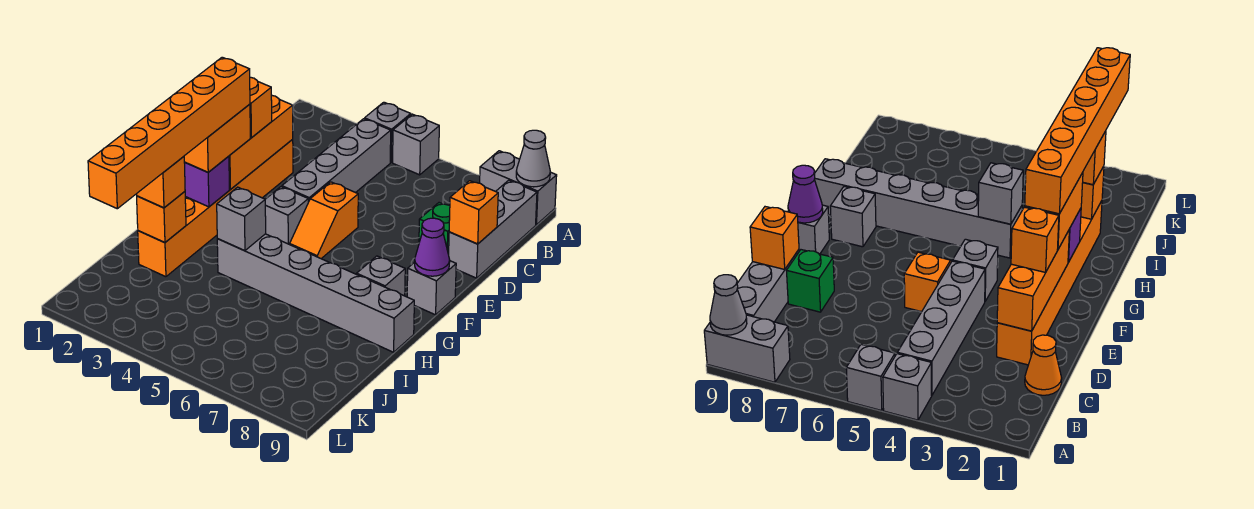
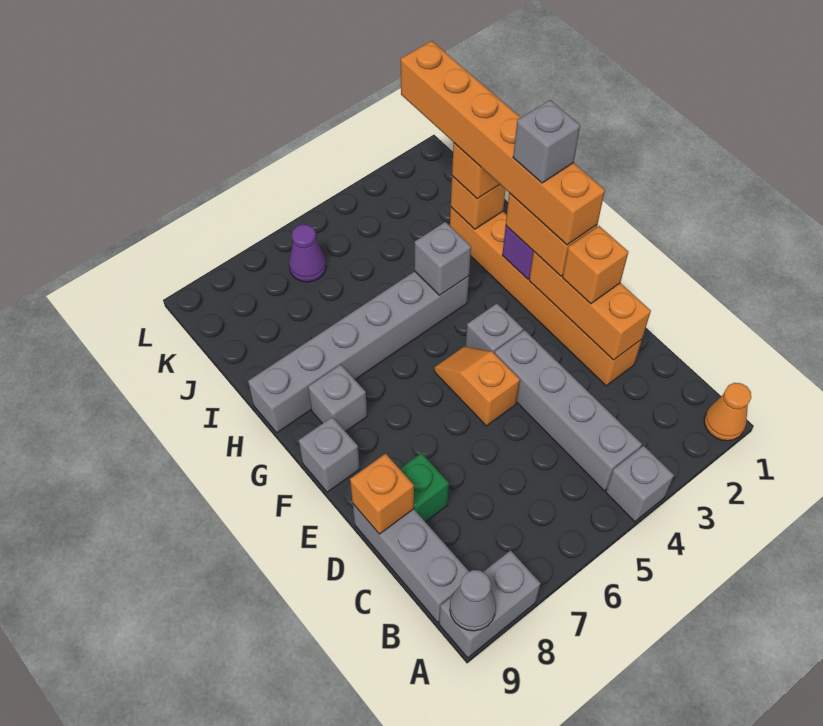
grey brick A5 level 1 -> grey brick G2 level 5
orange cone C1 level 1 -> orange cone A1 level 1
purple cone F9 level 2 -> purple cone K6 level 1

